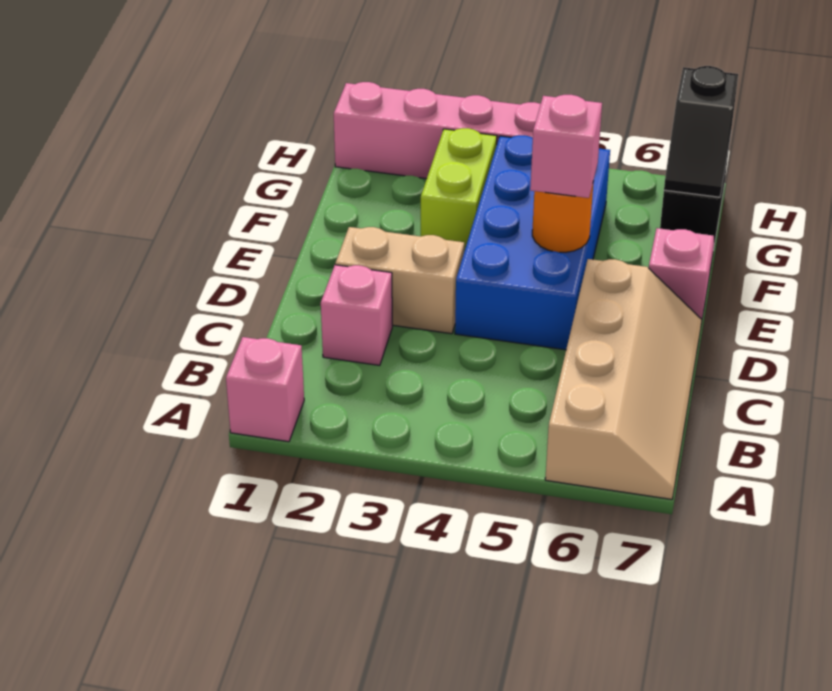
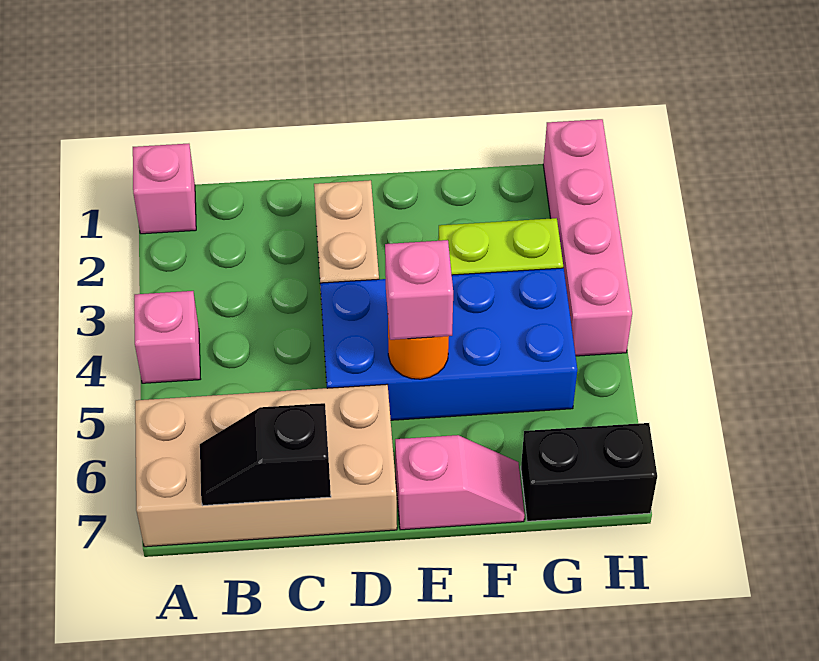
tan slope A6:D7 level 1 top 6 -> tan brick A6:D7 level 1
pink brick C2 level 1 -> pink brick A4 level 1
black slope G7:H7 level 2 top H -> black slope B7:C7 level 2 top C

